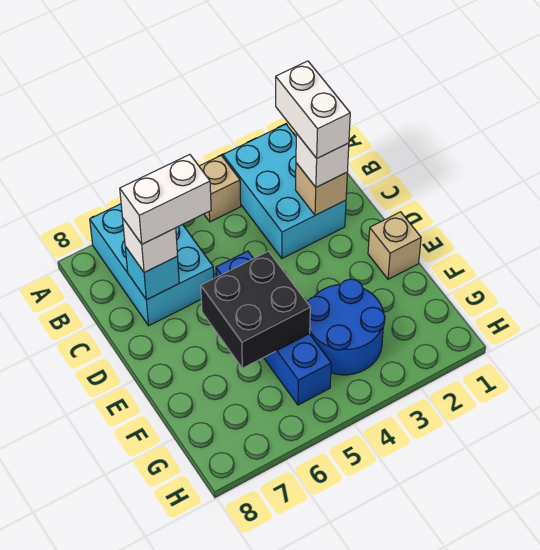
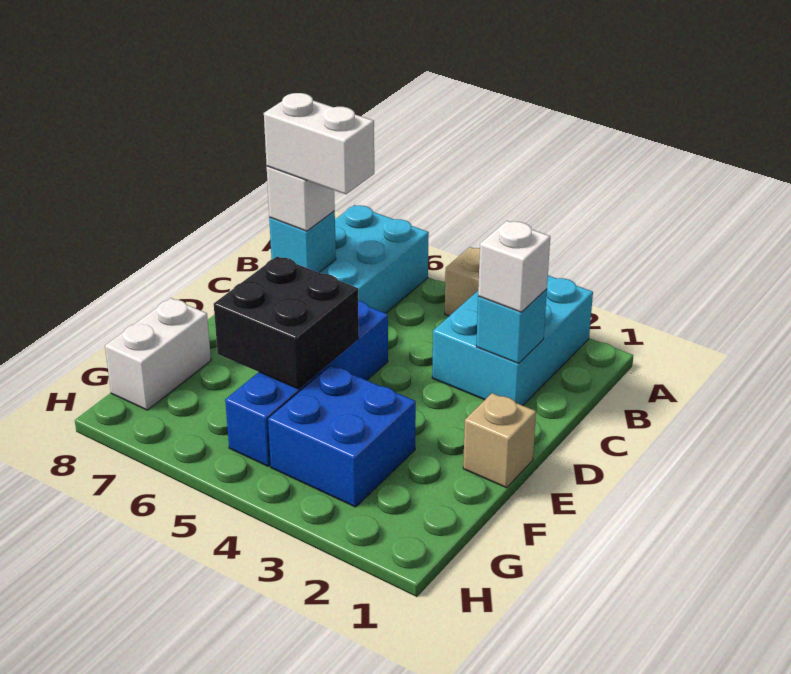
white brick B2:C2 level 4 -> white brick F8:G8 level 1
tan brick C2 level 2 -> cyan brick C2 level 2
blue round brick F3:G4 level 1 -> blue brick F3:G4 level 1

